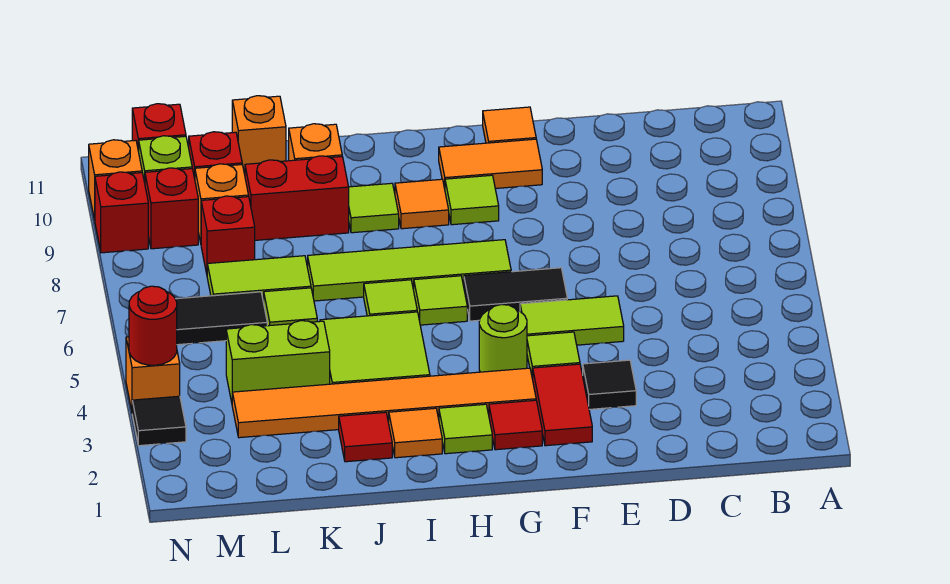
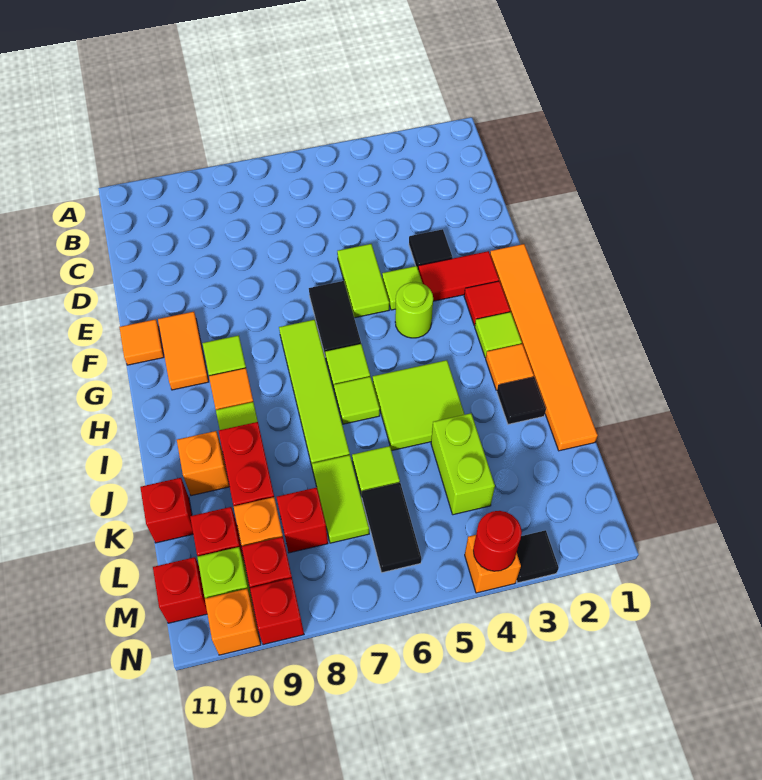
orange tile G3:L3 level 1 -> orange tile F1:K1 level 1
red tile J2 level 1 -> black tile J2 level 1
orange brick K11 level 1 -> red brick K11 level 1

